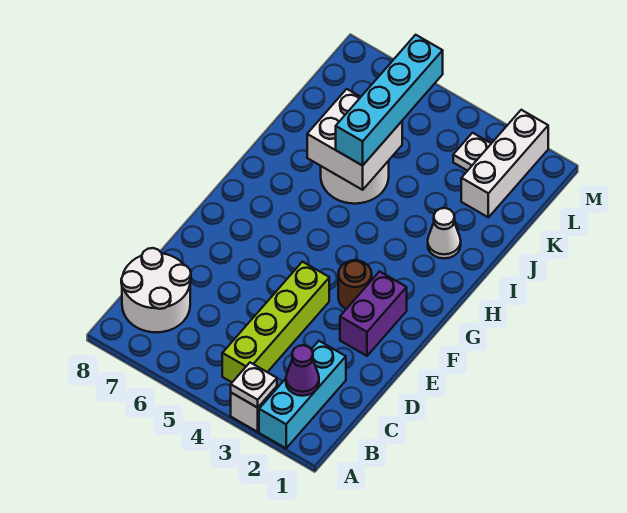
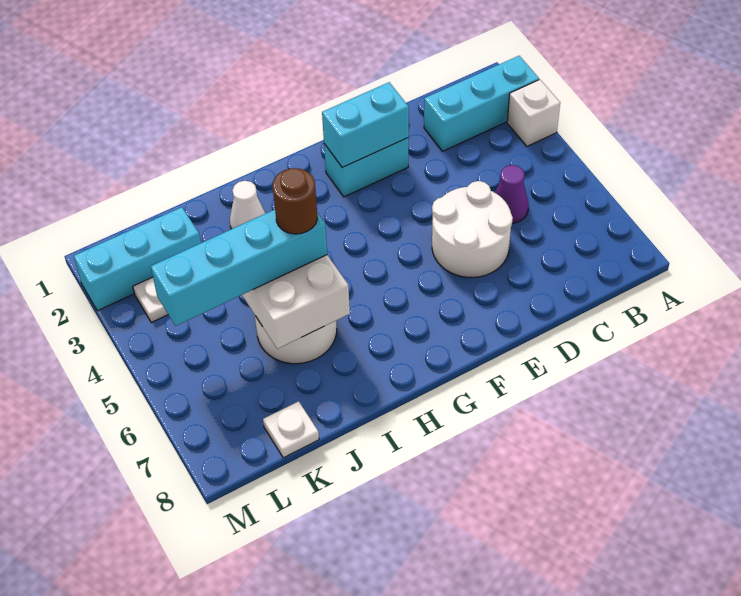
white plate A3 level 2 -> white plate K8 level 1
purple cone B2 level 2 -> purple cone C5 level 1
lime brick B4:E4 level 1 -> none
white round brick B7:C8 level 1 -> white round brick D5:E6 level 1
purple brick E2:F2 level 1 -> cyan brick E2:F2 level 1
none -> cyan brick E2:F2 level 2
brown round brick F3 level 1 -> brown round brick I5 level 4
white brick K2:M2 level 1 -> cyan brick K2:M2 level 1

